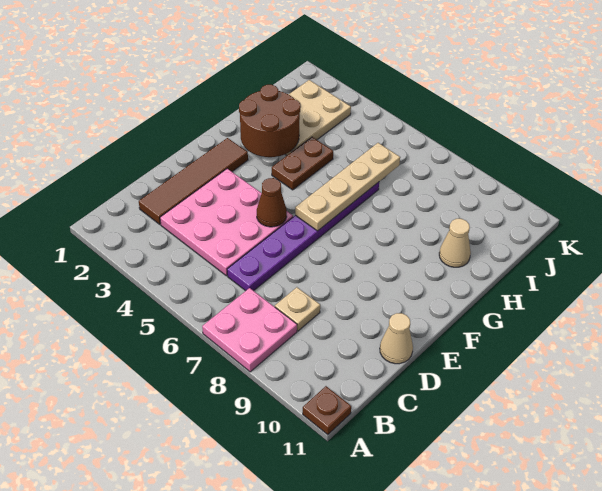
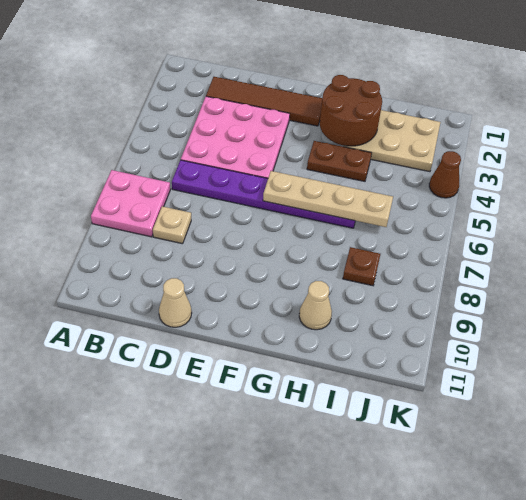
brown plate A11 level 1 -> brown plate I8 level 1
brown cone E5 level 2 -> brown cone K4 level 1

